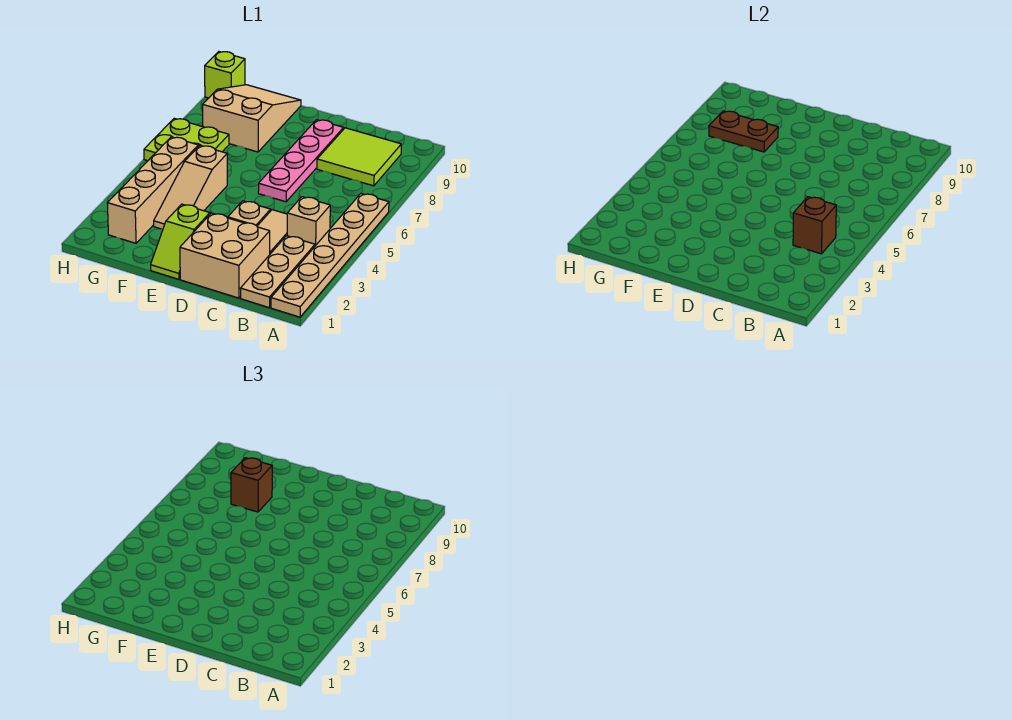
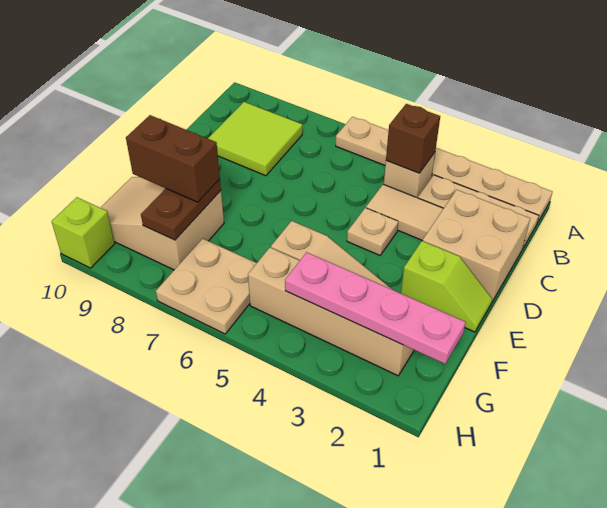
pink plate D6:D9 level 1 -> pink plate G1:G4 level 2
brown brick F8 level 3 -> brown brick F8:F9 level 3
lime plate G6:H7 level 1 -> tan plate G6:H7 level 1

